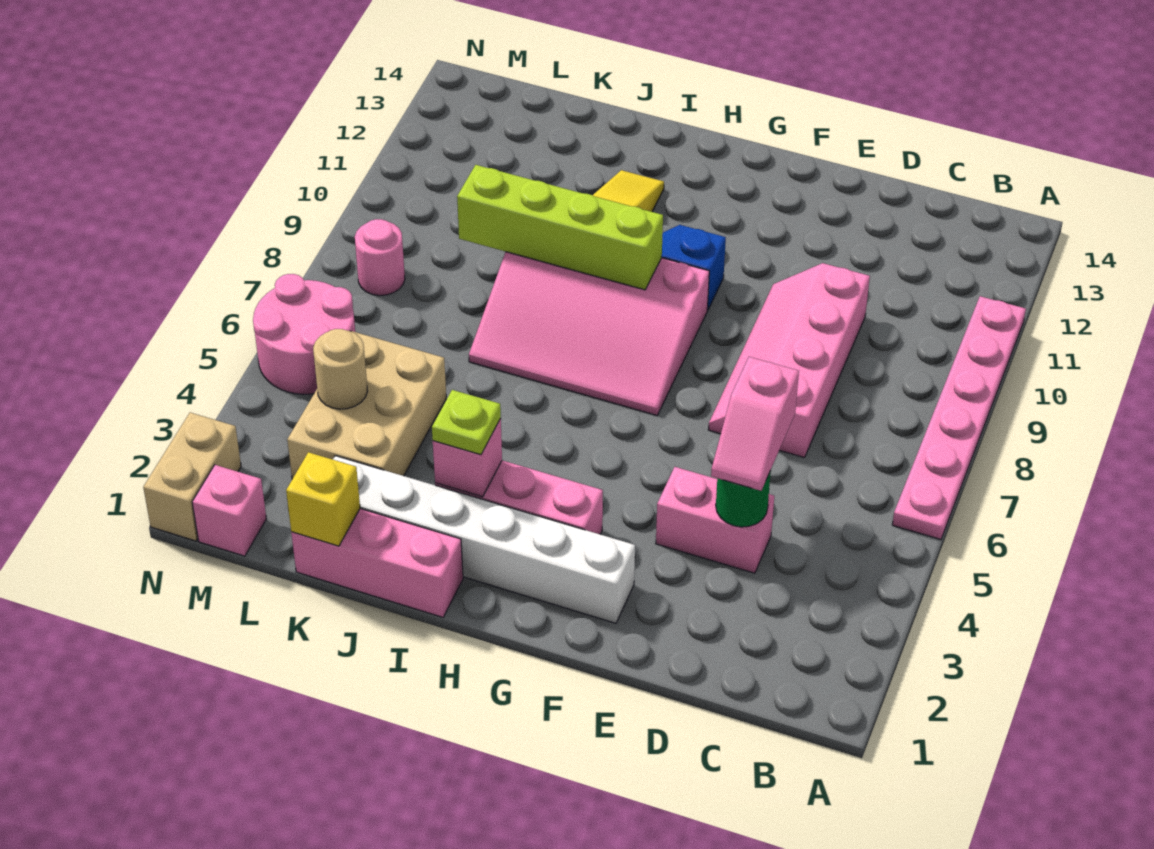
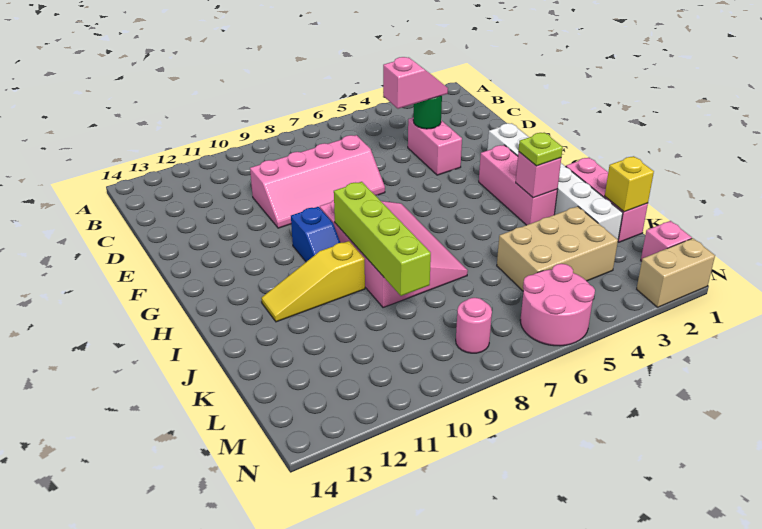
pink plate A6:A11 level 1 -> none
tan round brick L4 level 2 -> none

